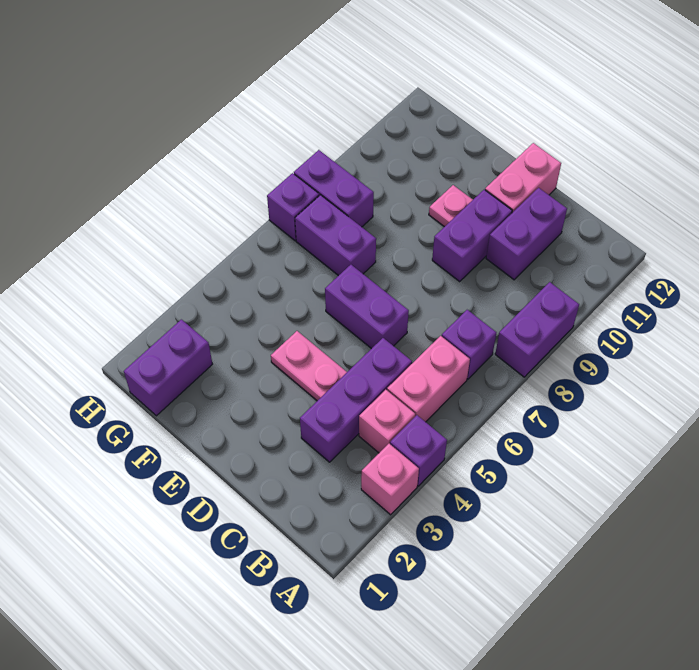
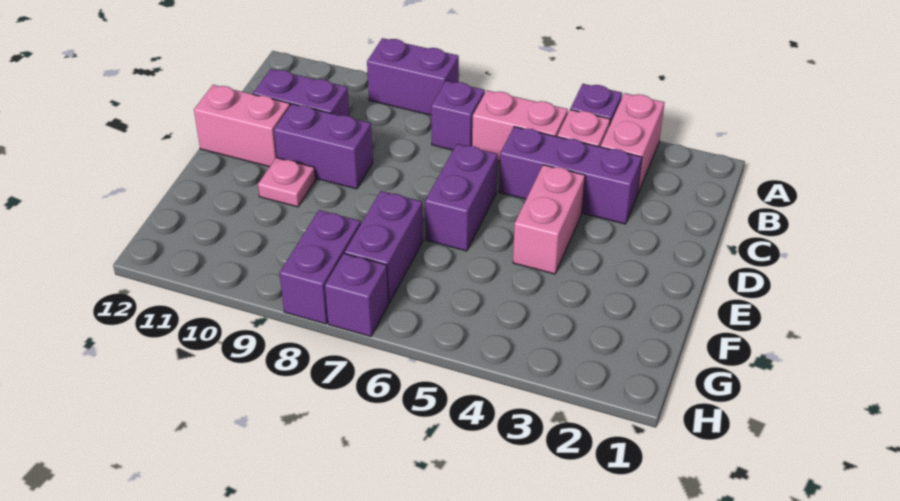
pink brick A3 level 1 -> pink brick A3:B3 level 1
pink plate D4:E4 level 1 -> pink brick D4:E4 level 1
purple brick G1:G2 level 1 -> none

